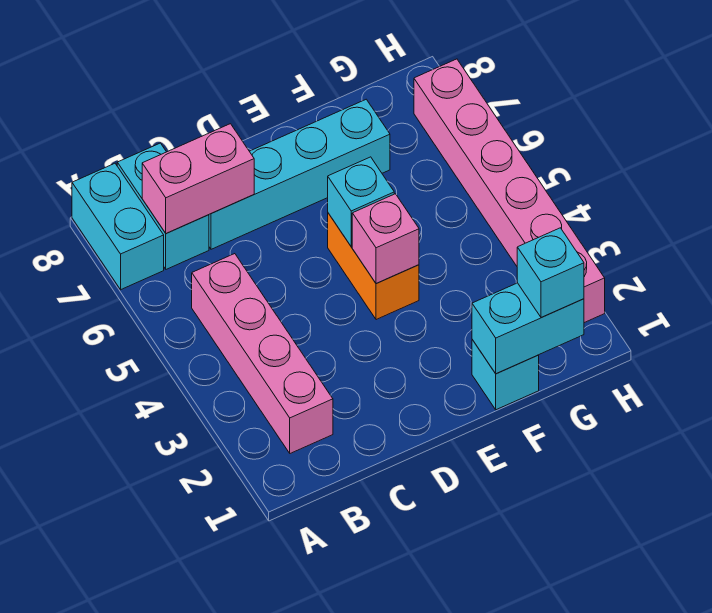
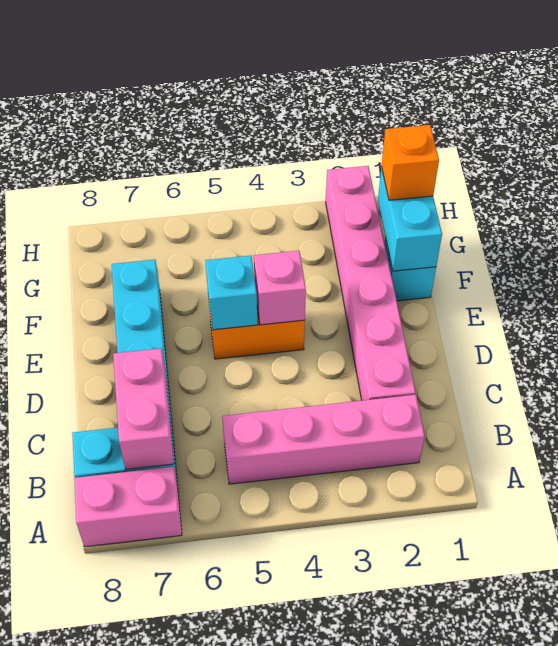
cyan brick A7:A8 level 1 -> pink brick A7:A8 level 1
cyan brick G1 level 3 -> orange brick G1 level 3
pink brick H2:H7 level 1 -> pink brick C2:H2 level 1

